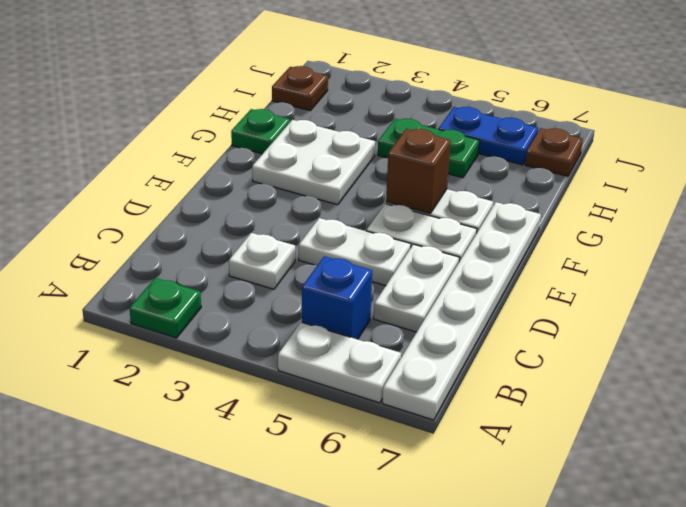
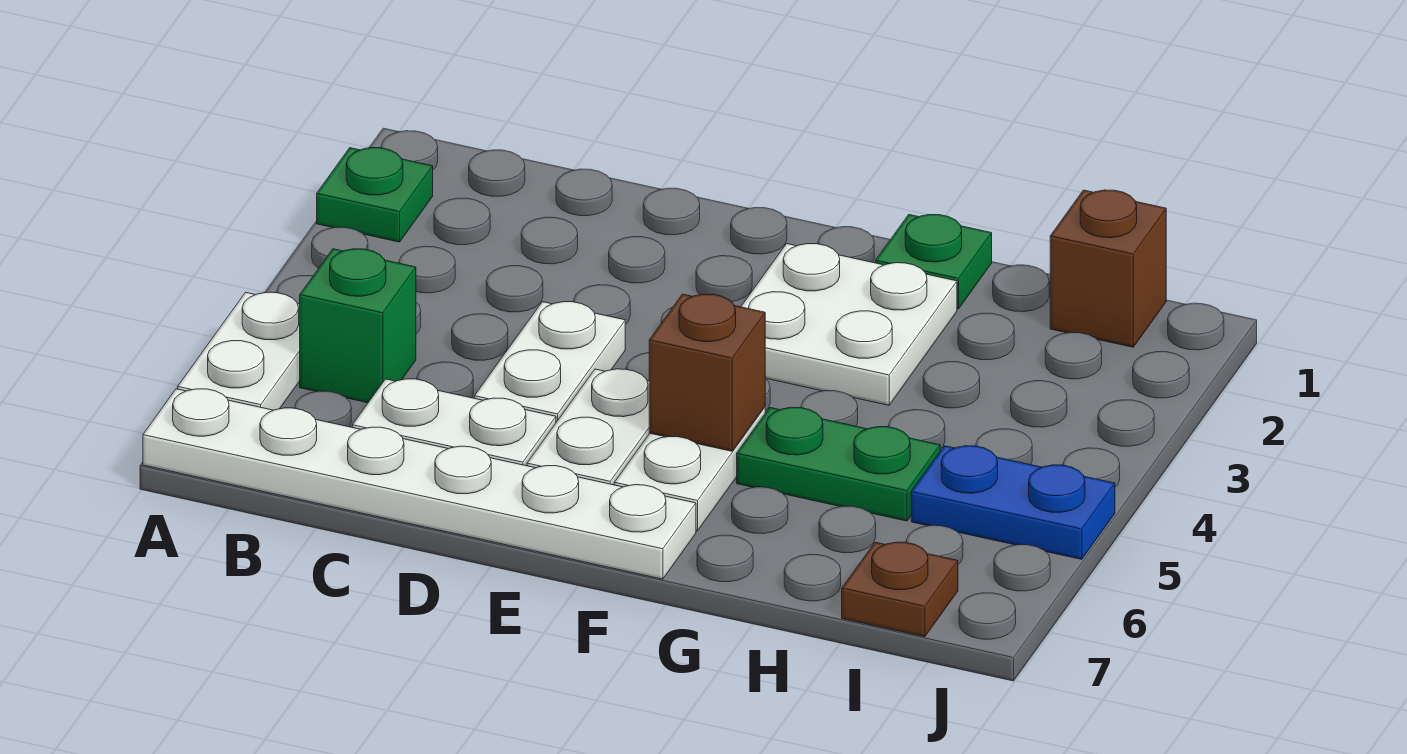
blue brick B5 level 1 -> green brick B5 level 1
white plate C3 level 1 -> none
green plate H4:H5 level 1 -> green plate G5:H5 level 1
brown plate I1 level 1 -> brown brick I1 level 1
blue plate I5:I6 level 1 -> blue plate I5:J5 level 1

